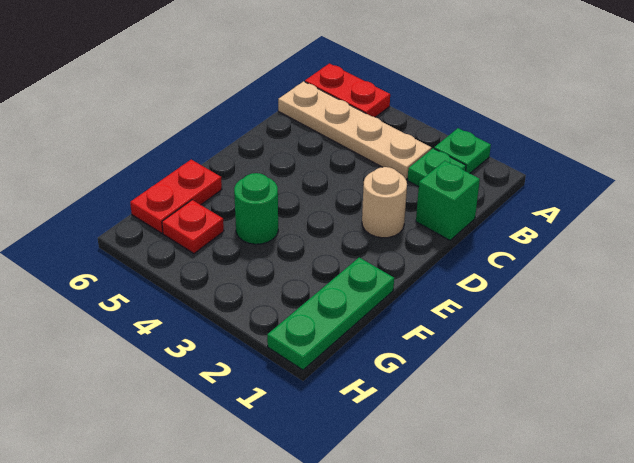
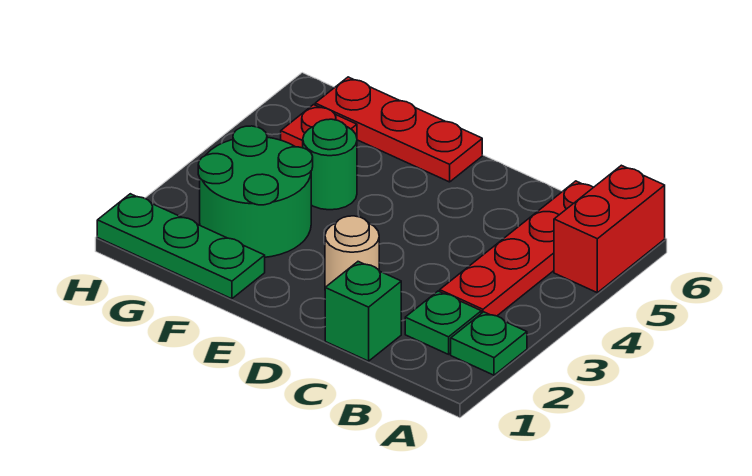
red plate A5:A6 level 1 -> red brick A5:A6 level 1
tan plate B3:B6 level 1 -> red plate B3:B6 level 1
none -> green round brick F2:G3 level 1
red plate F6:G6 level 1 -> red plate E6:G6 level 1

